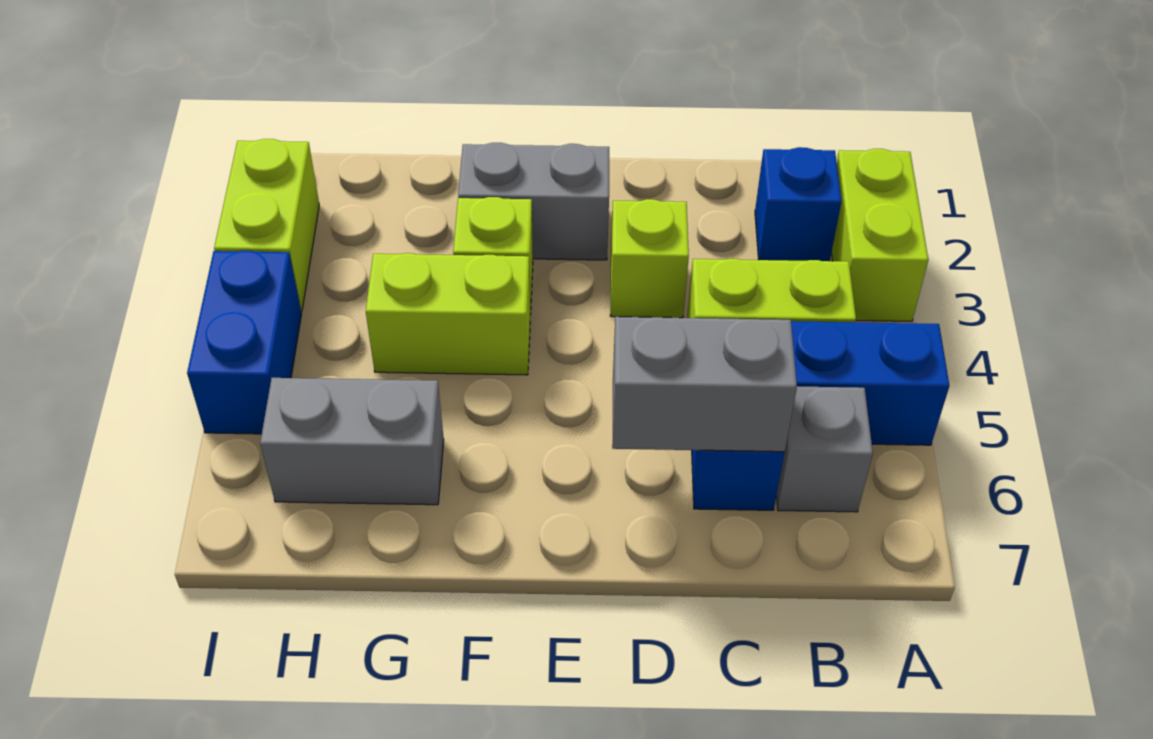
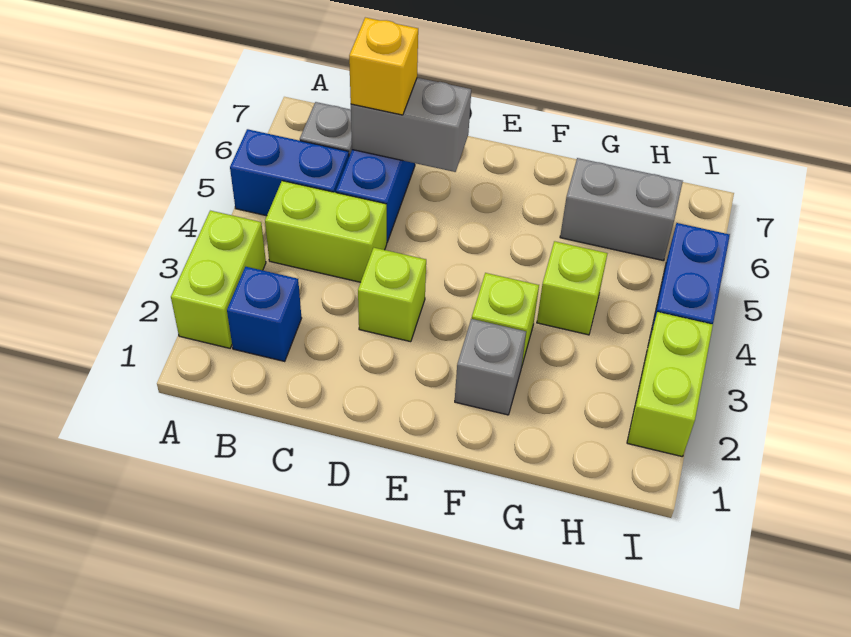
none -> yellow brick C6 level 3
grey brick E2:F2 level 1 -> grey brick F2 level 1
lime brick F4:G4 level 1 -> lime brick G4 level 1

